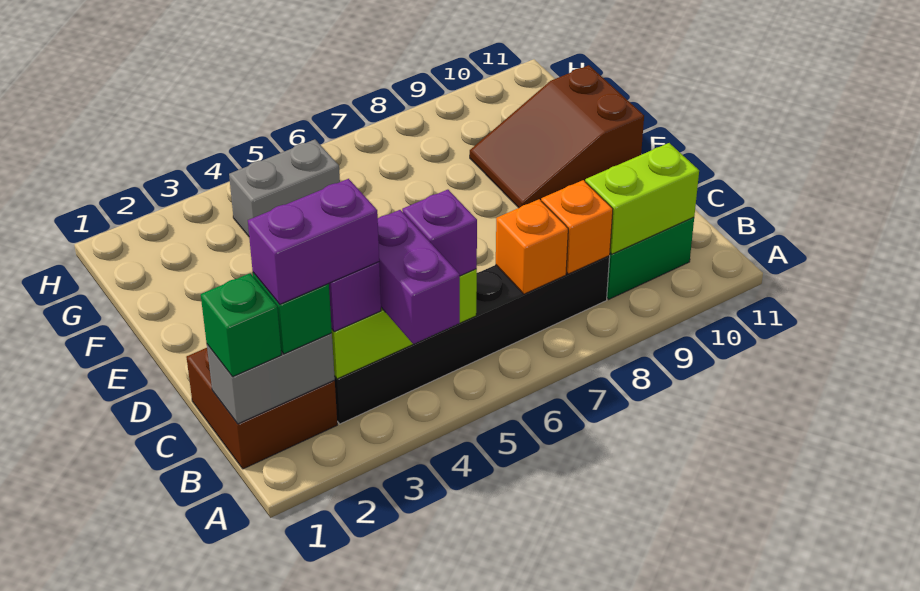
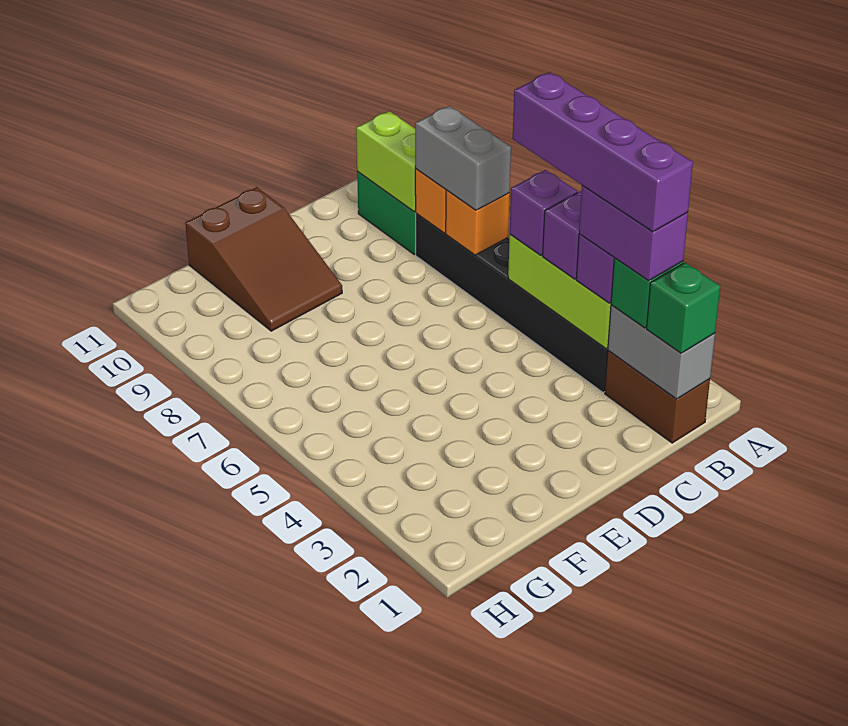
brown brick B1:C2 level 1 -> brown brick B1:B2 level 1
none -> purple brick B2:B5 level 5
grey brick G4:G5 level 1 -> grey brick B7:B8 level 3

